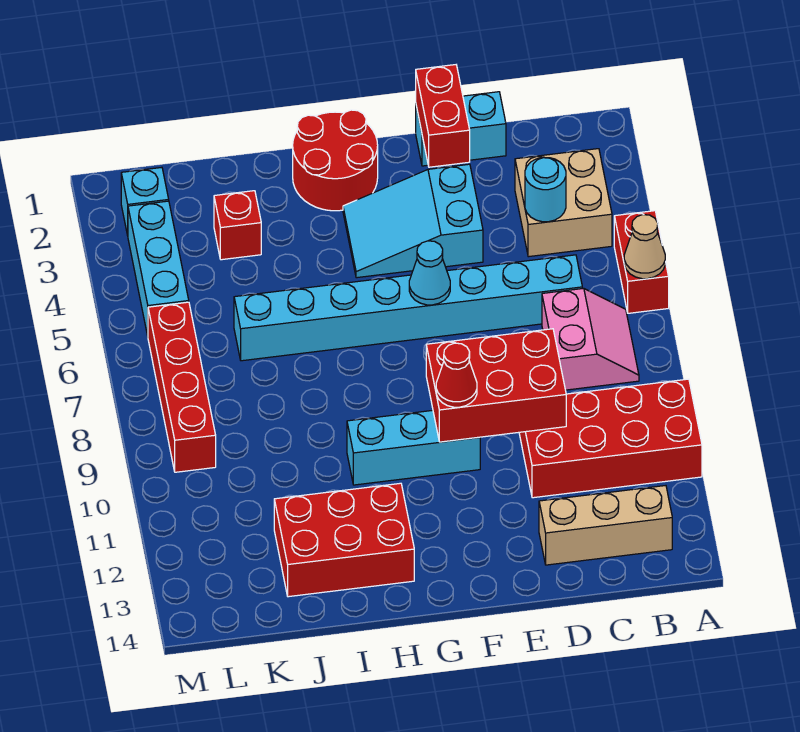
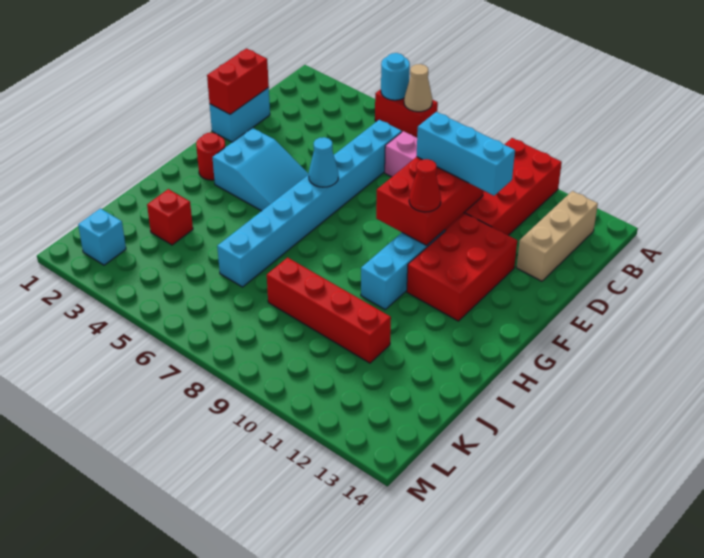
tan brick B3:C4 level 1 -> none
cyan round brick C4 level 2 -> cyan round brick A5 level 2
red brick E1:E2 level 2 -> red brick D1:E1 level 2
cyan slope E3:G4 level 1 top E -> cyan slope F3:G5 level 1 top 3
red round brick G1:H2 level 1 -> red round brick G2 level 1
red brick H12:J13 level 1 -> red brick E11:G12 level 1
cyan brick L3:L5 level 1 -> cyan brick D9:D11 level 3
red brick L6:L9 level 1 -> red brick J8:J11 level 1

